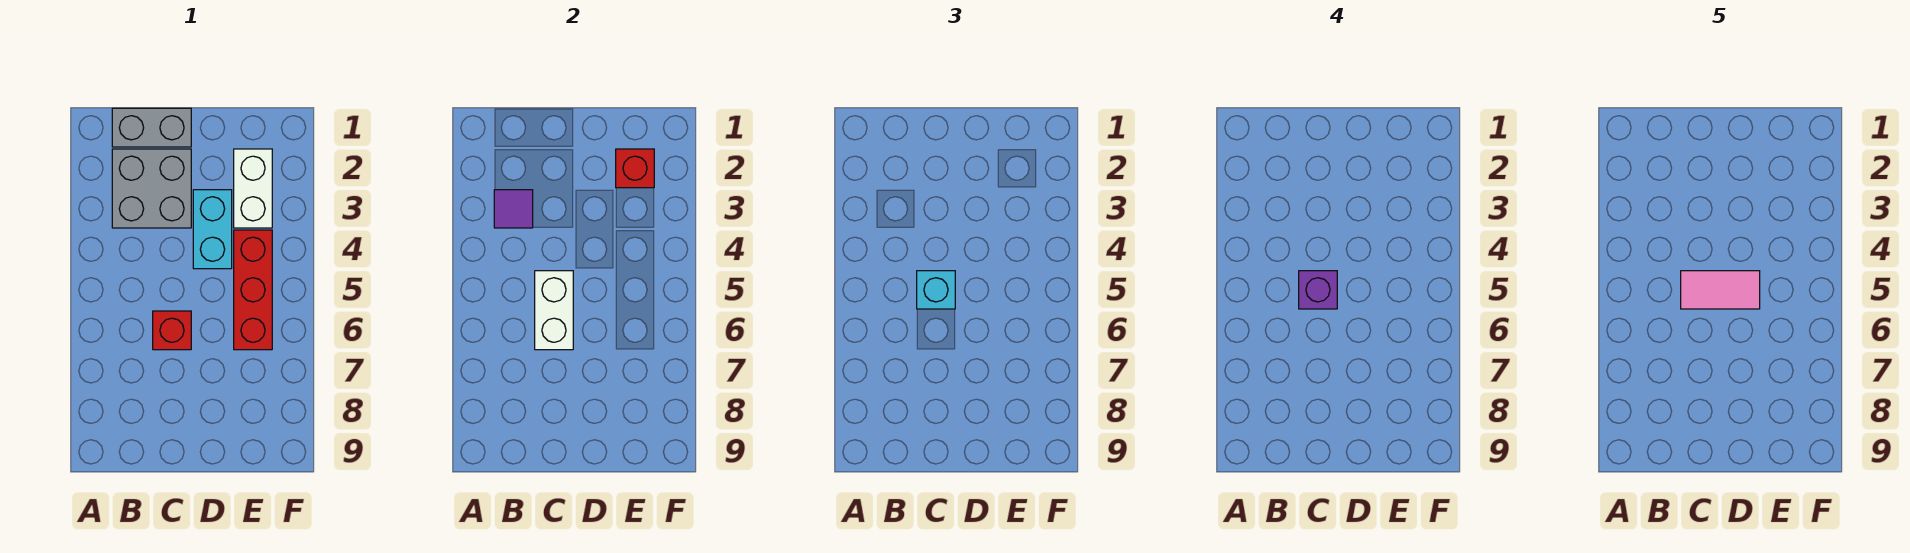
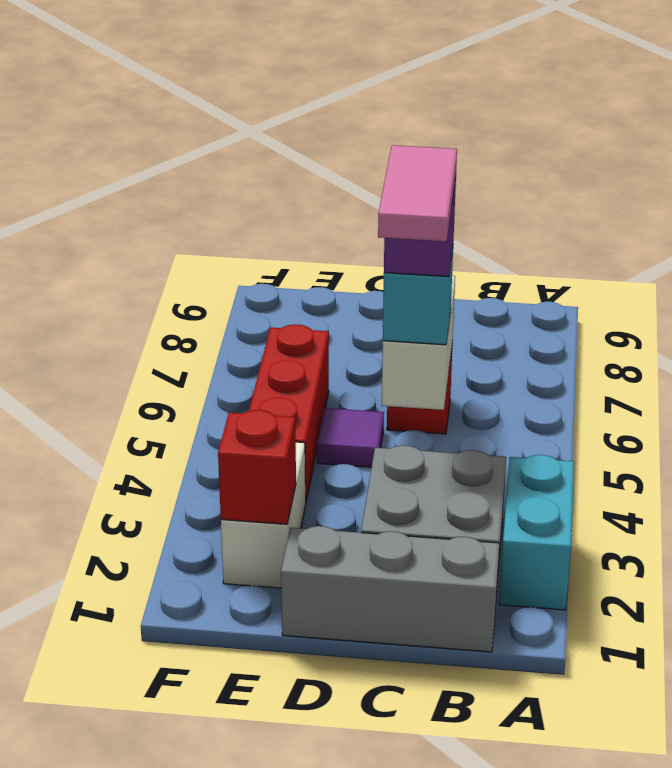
grey brick B1:C1 level 1 -> grey brick B1:D1 level 1
purple tile B3 level 2 -> purple tile D5 level 1
pink tile C5:D5 level 5 -> pink tile C4:C5 level 5
cyan brick D3:D4 level 1 -> cyan brick A2:A3 level 1

